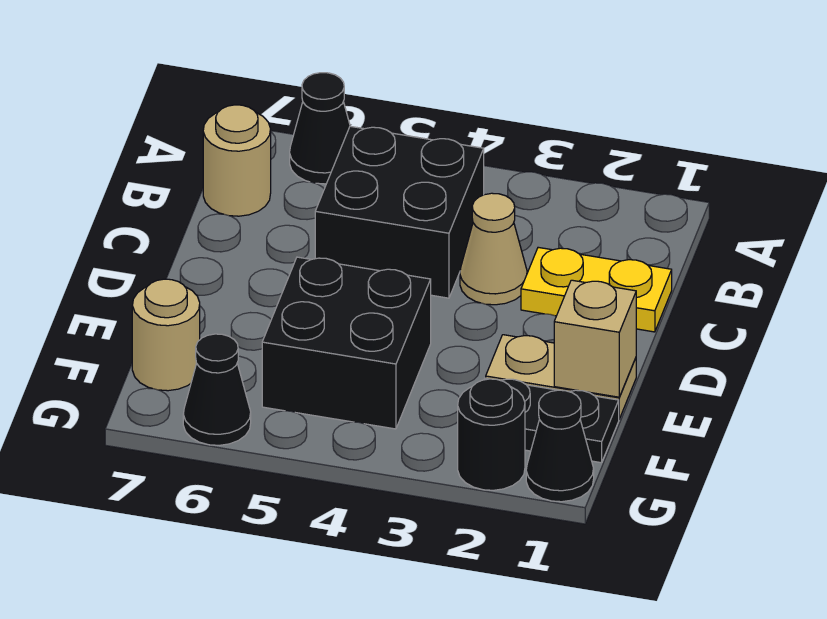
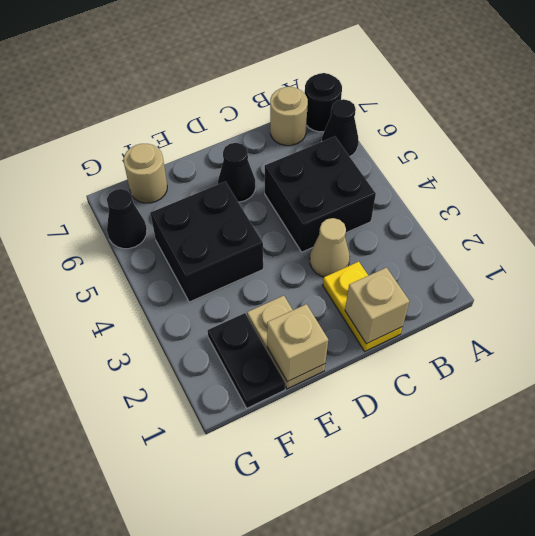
none -> tan brick C1 level 2
black cone G1 level 1 -> black cone D6 level 1
black round brick G2 level 1 -> black round brick A7 level 1

